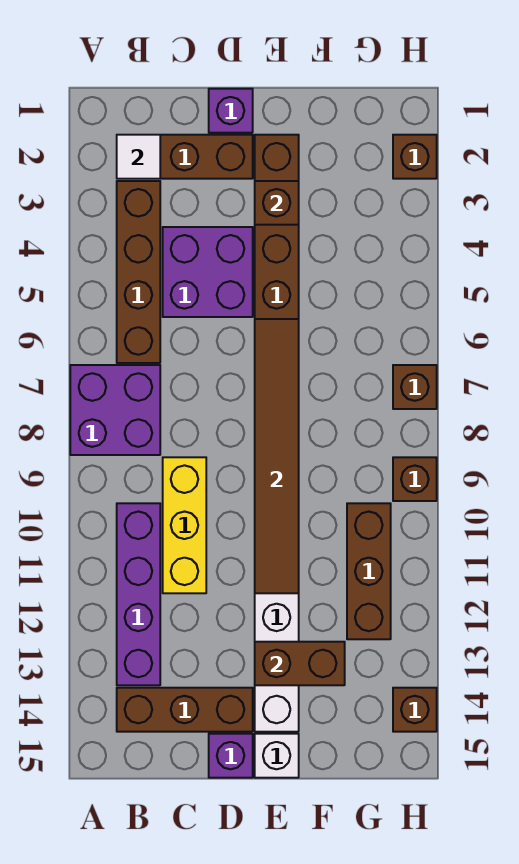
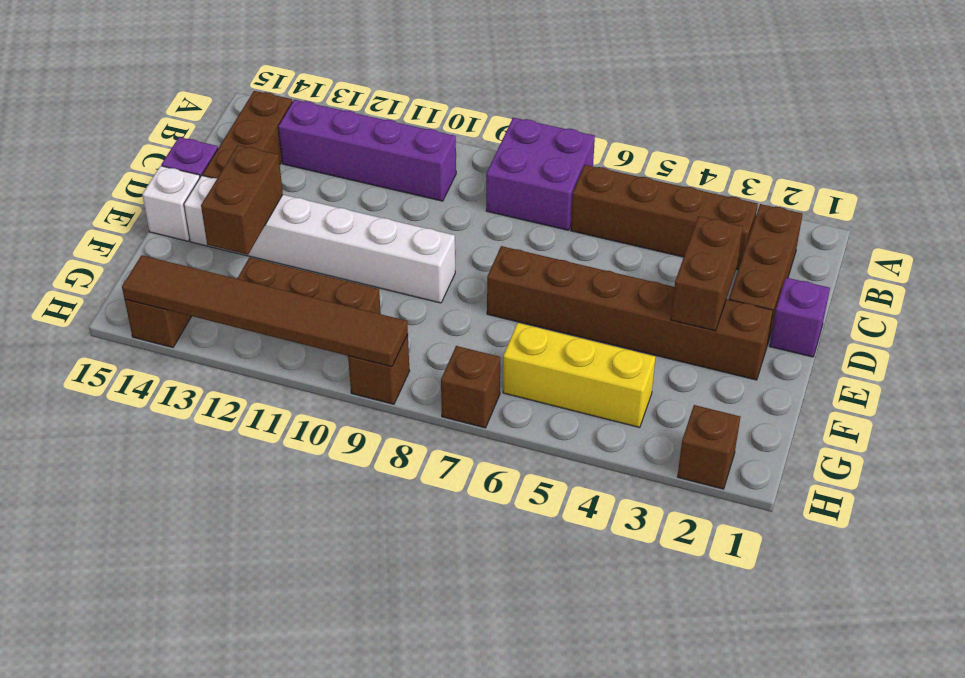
white tile B2 level 2 -> none
purple brick C4:D5 level 1 -> none
yellow brick C9:C11 level 1 -> yellow brick G4:G6 level 1
brown brick E3 level 2 -> brown brick D3:E3 level 2
brown tile E6:E11 level 2 -> brown tile H9:H14 level 2

